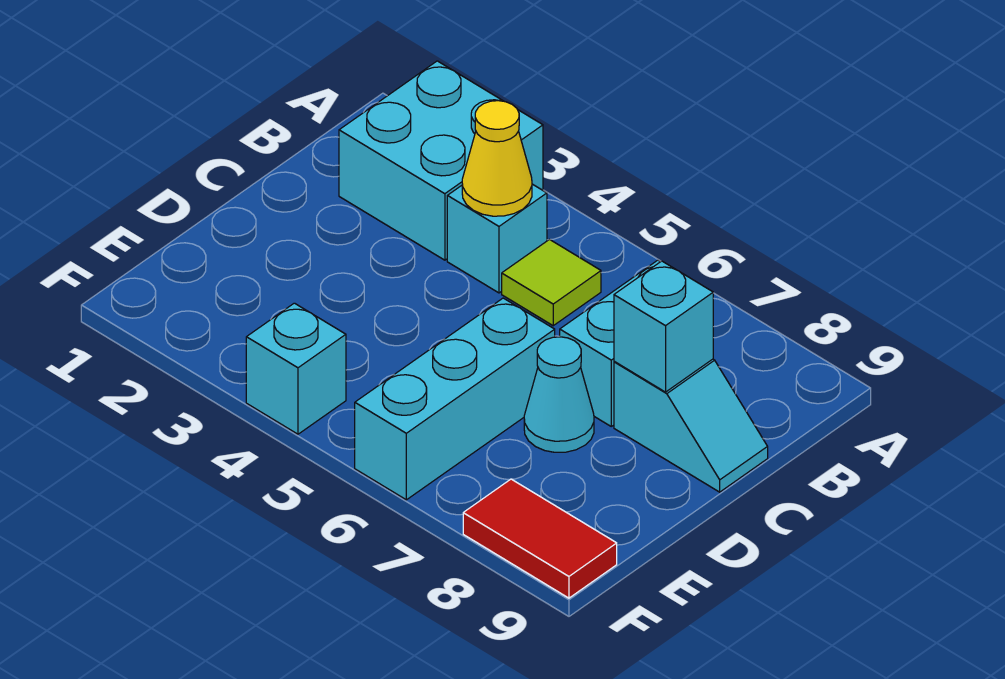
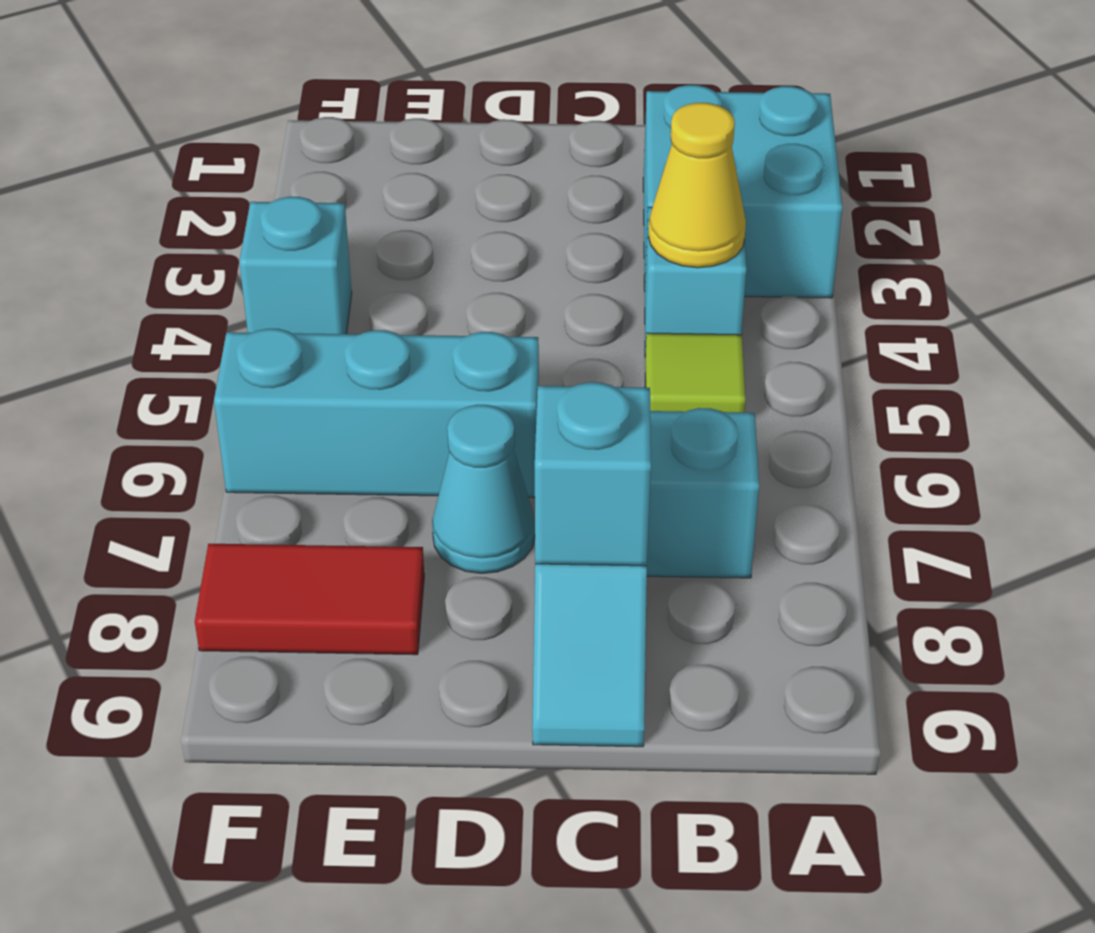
red tile F8:F9 level 1 -> red tile E8:F8 level 1

